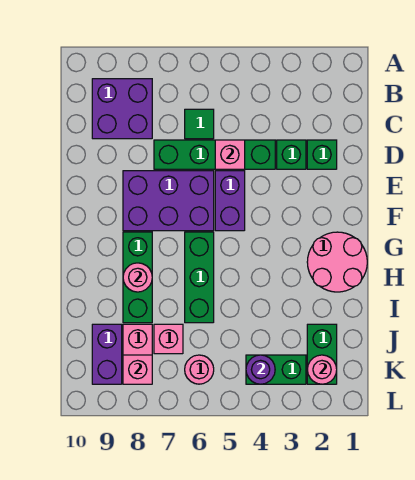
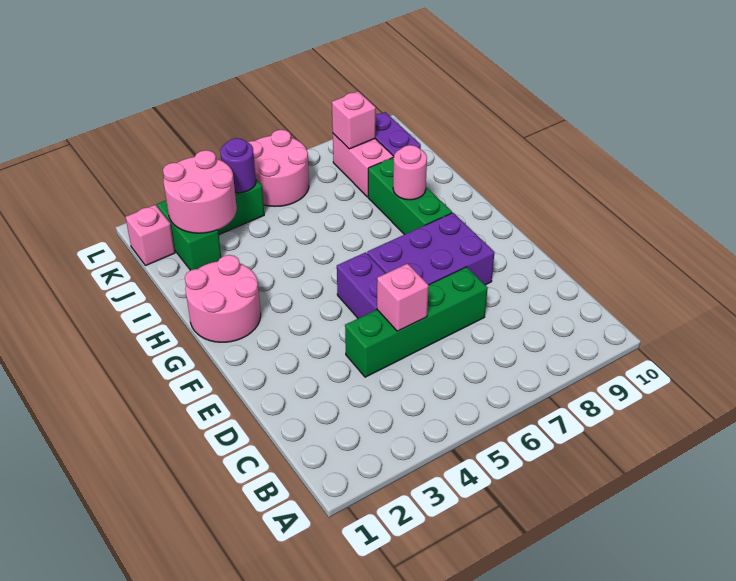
purple brick B8:C9 level 1 -> none
green tile C6 level 1 -> none
green brick D2 level 1 -> none
green brick D3 level 1 -> none
green brick G6:I6 level 1 -> none
pink brick J7 level 1 -> pink brick K1 level 1
pink round brick K2 level 2 -> pink round brick J2:K3 level 2
pink round brick K6 level 1 -> pink round brick K5:L6 level 1

